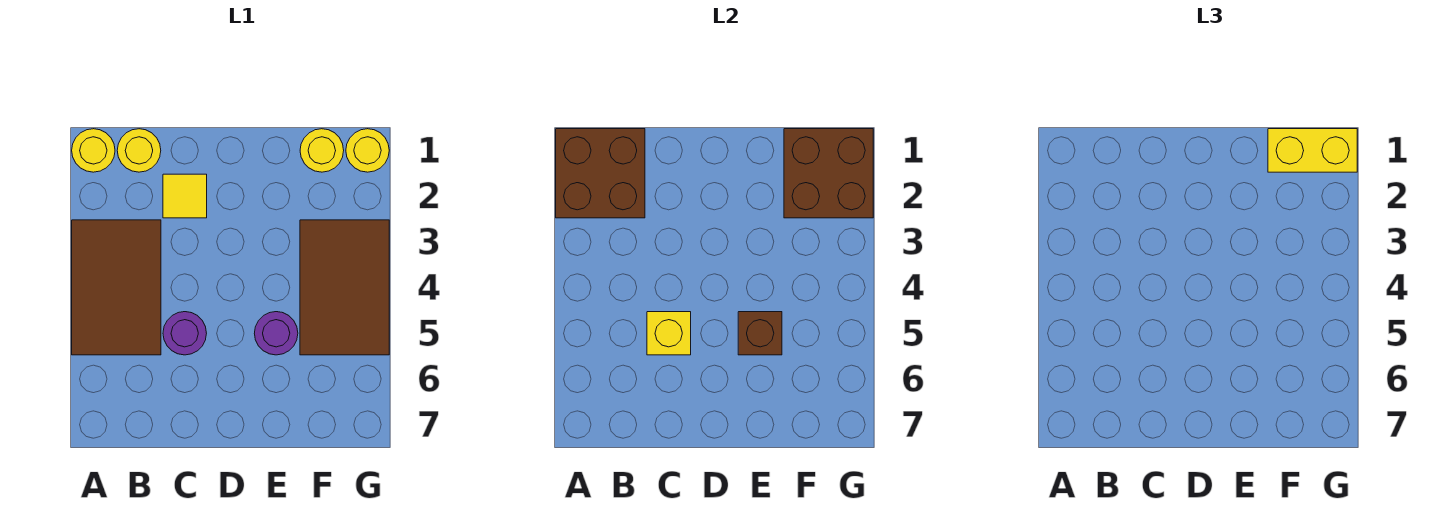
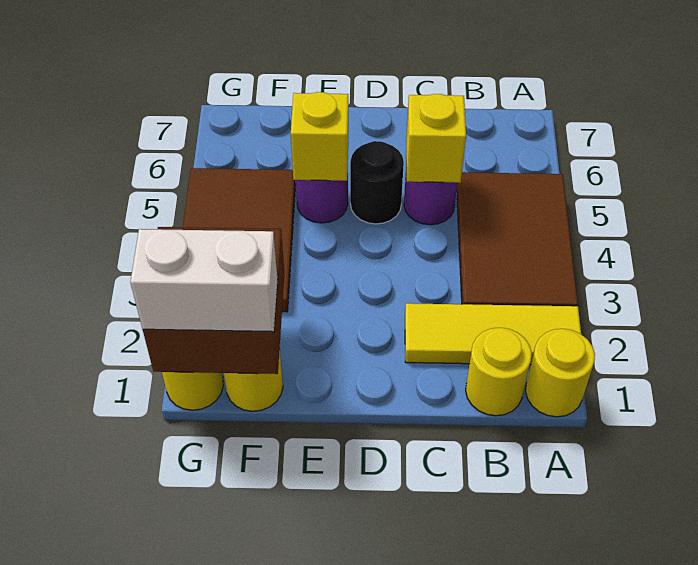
brown brick A1:B2 level 2 -> none
yellow tile C2 level 1 -> yellow tile A2:C2 level 1
none -> black round brick D5 level 1
brown brick E5 level 2 -> yellow brick E5 level 2
yellow brick F1:G1 level 3 -> white brick F1:G1 level 3

